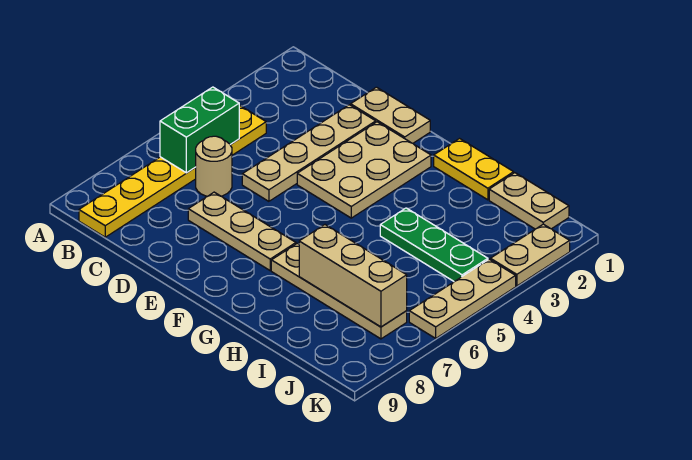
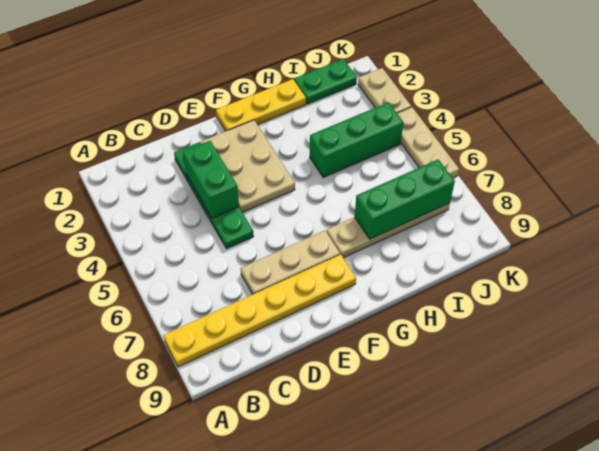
yellow plate B4:B9 level 1 -> yellow plate A8:F8 level 1
green brick B5:B6 level 2 -> green brick D3:D4 level 2
tan round brick C6 level 1 -> none
tan plate D1:E1 level 1 -> none
tan plate D2:D5 level 1 -> green plate D2:D5 level 1
yellow plate G1:H1 level 1 -> yellow plate F1:H1 level 1
green plate H4:J4 level 1 -> green brick H4:J4 level 1
tan brick H7:J7 level 2 -> green brick H7:J7 level 2
tan plate I1:J1 level 1 -> green plate I1:J1 level 1

